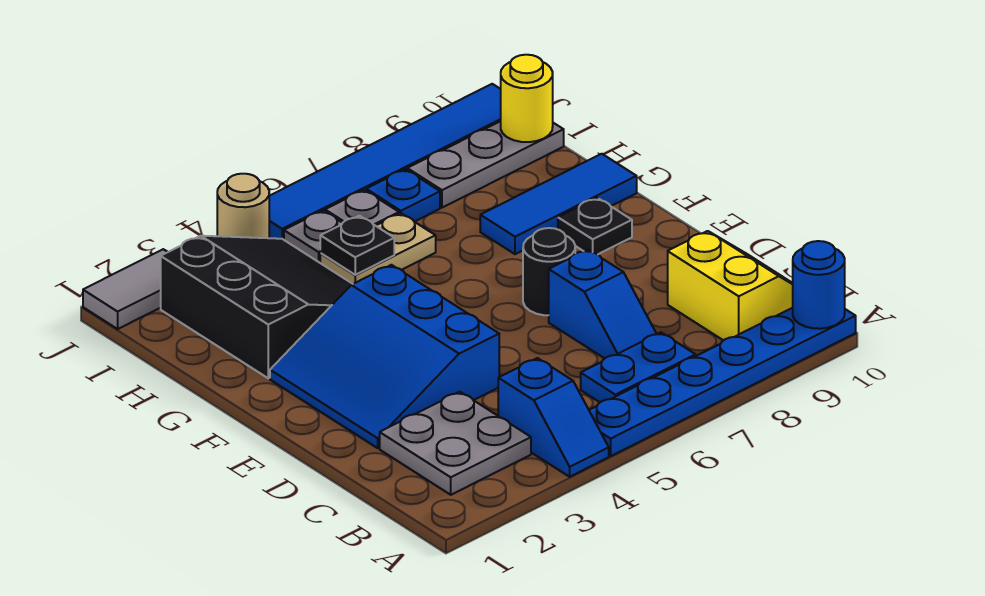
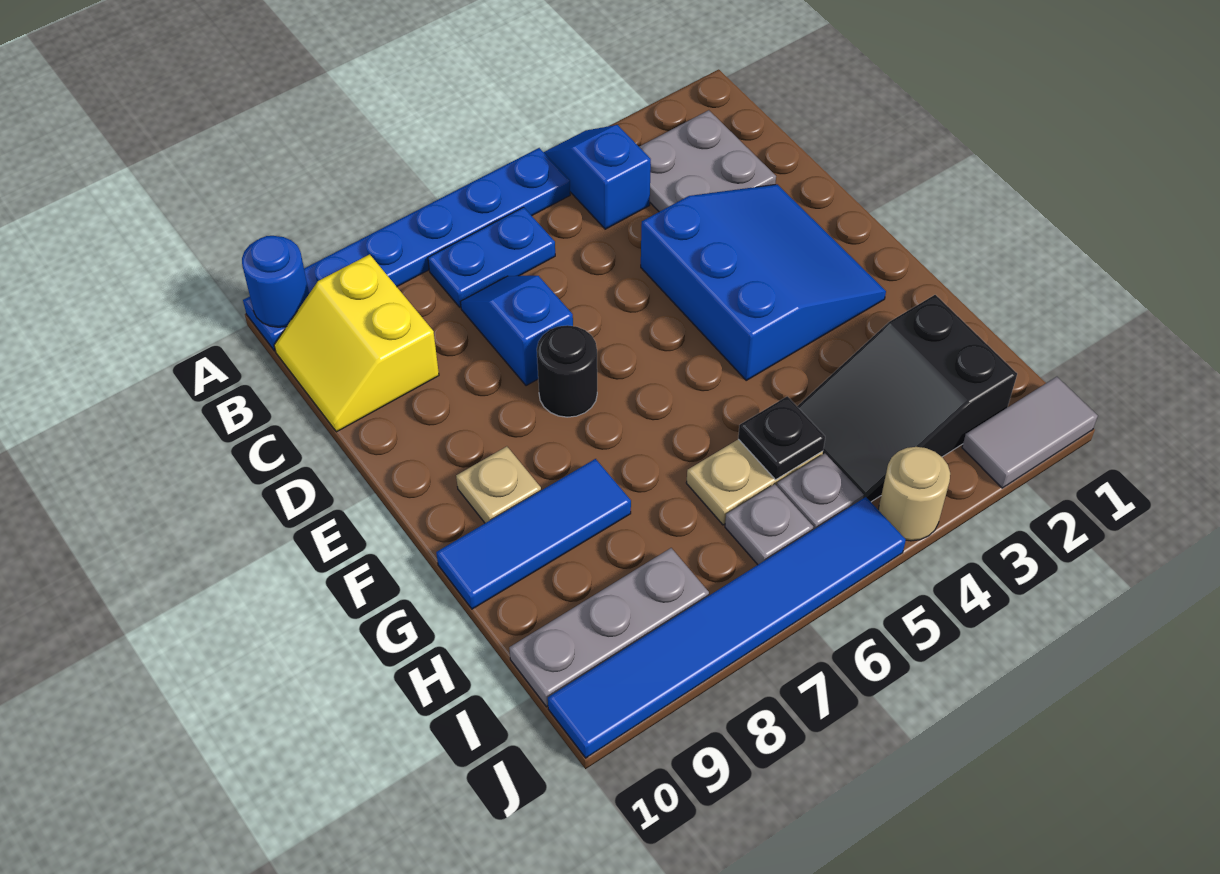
black plate F9 level 1 -> tan plate F9 level 1
black slope G2:I4 level 1 top 2 -> black slope H2:I4 level 1 top 2
blue plate I7 level 1 -> none
yellow round brick I10 level 2 -> none

